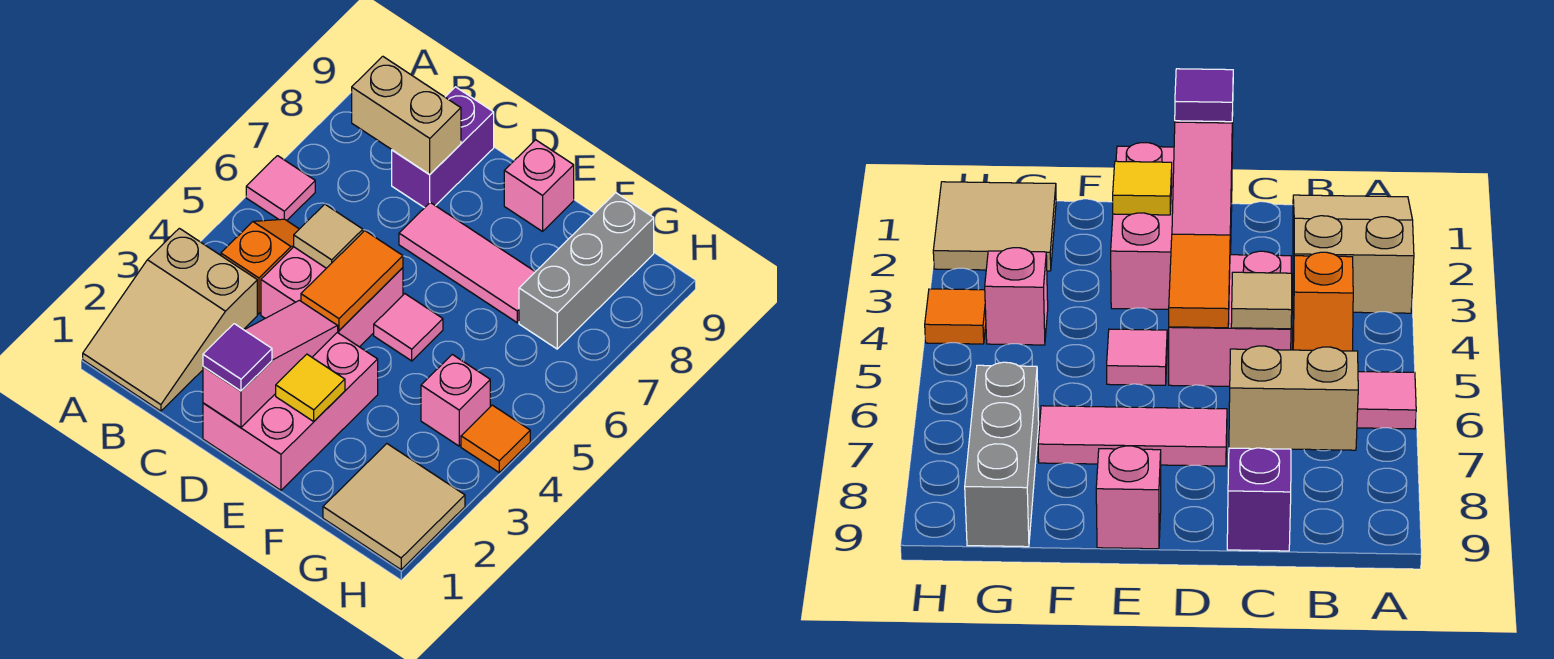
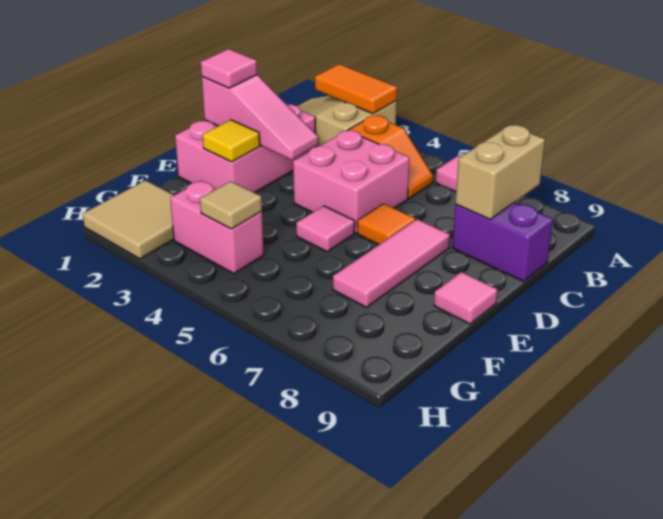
tan tile C5 level 2 -> tan tile G4 level 2
pink brick D1:E3 level 1 -> pink brick C1:E2 level 1
purple tile D1 level 3 -> pink tile D1 level 3
orange tile D4:D5 level 2 -> orange tile A2:A3 level 2
pink brick E9 level 1 -> pink tile E9 level 1
pink brick G4 level 1 -> pink brick G3:G4 level 1
grey brick G7:G9 level 1 -> none
orange tile H4 level 1 -> orange tile D6 level 1

